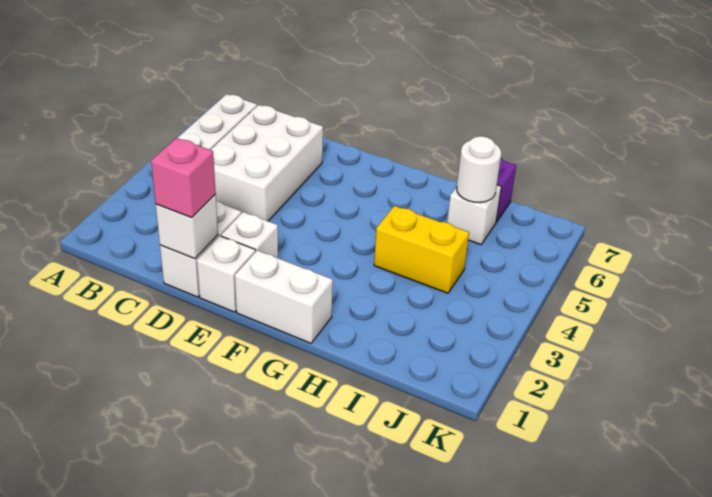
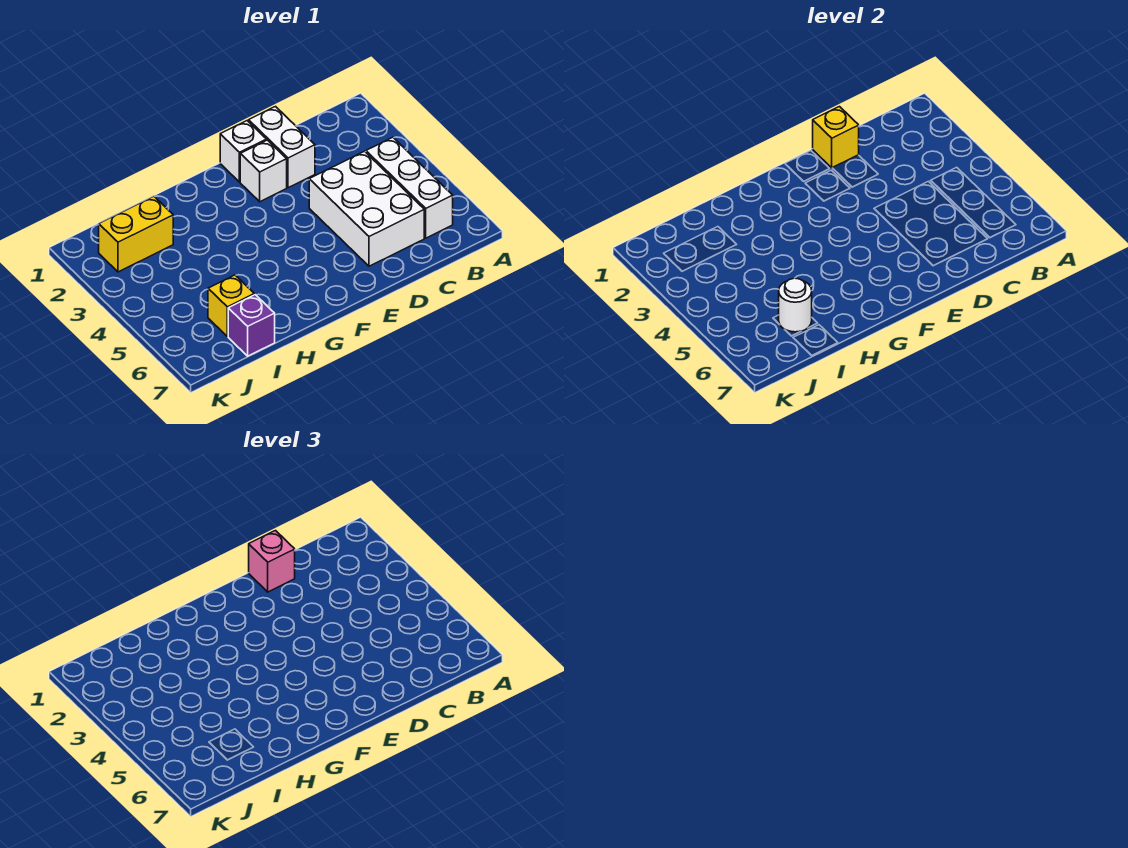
white brick D1 level 2 -> yellow brick D1 level 2
white brick F1:G1 level 1 -> none
yellow brick H4:I4 level 1 -> yellow brick I2:J2 level 1
white brick I6 level 1 -> yellow brick I6 level 1

